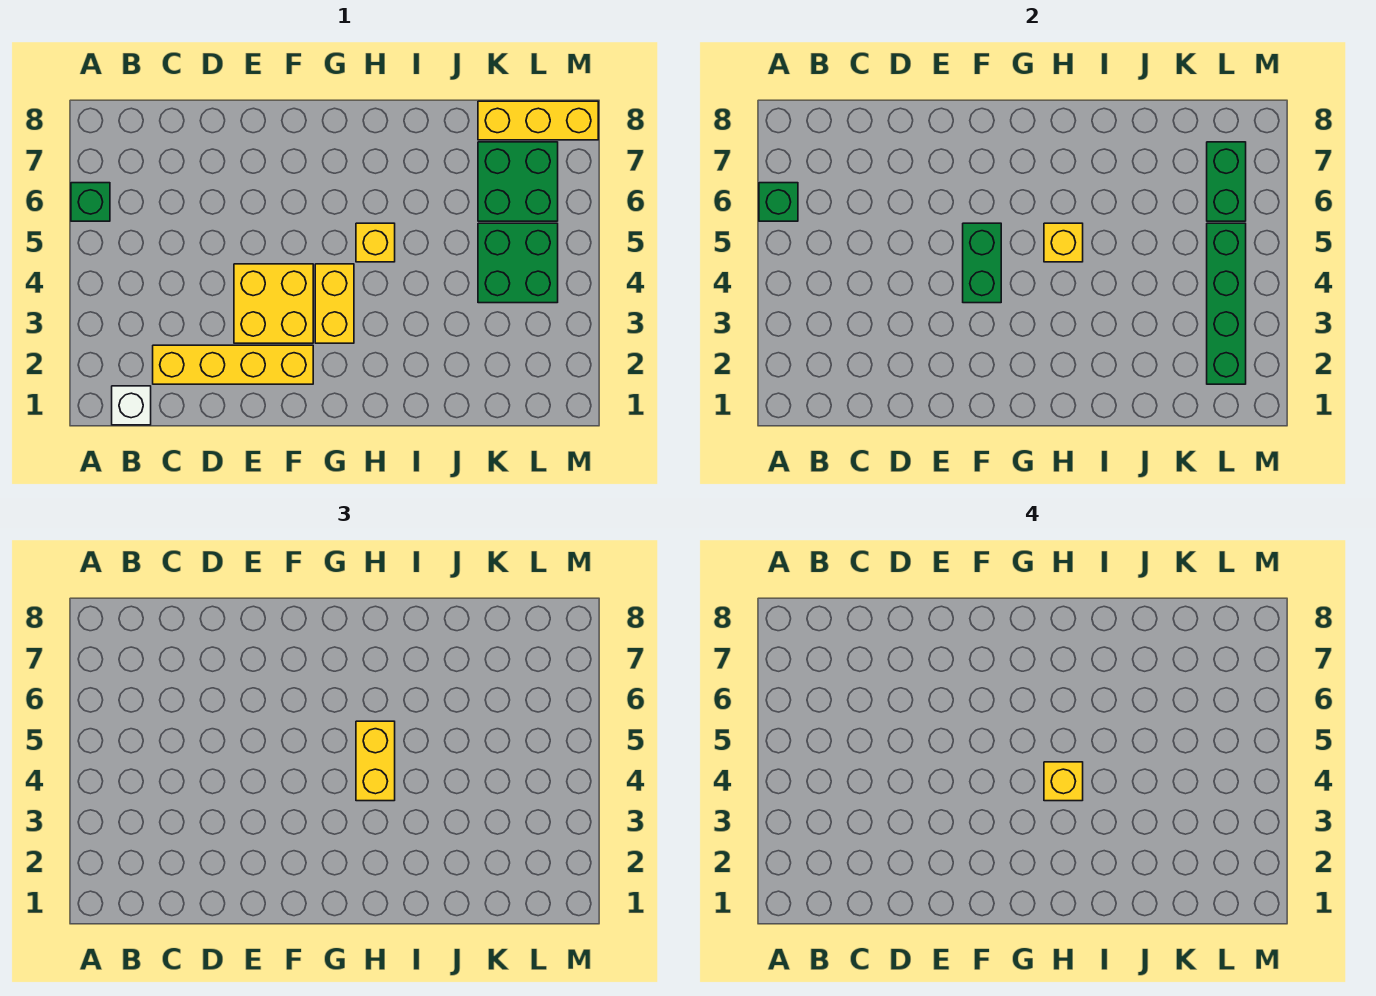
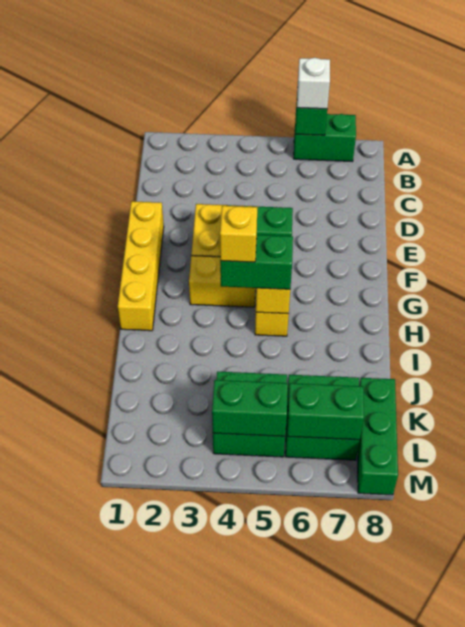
green brick A6 level 1 -> green brick A6:A7 level 1
white brick B1 level 1 -> white brick A6 level 3
yellow brick C2:F2 level 1 -> yellow brick E1:H1 level 1
yellow brick H4:H5 level 3 -> green brick H4:H5 level 3
yellow brick K8:M8 level 1 -> green brick K8:M8 level 1
green brick L2:L5 level 2 -> green brick L4:L5 level 2

